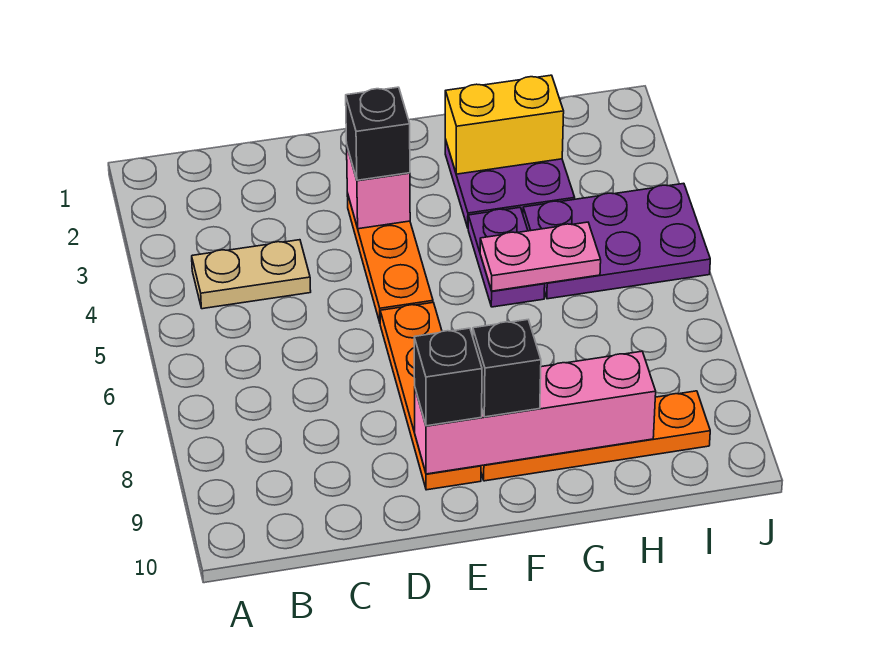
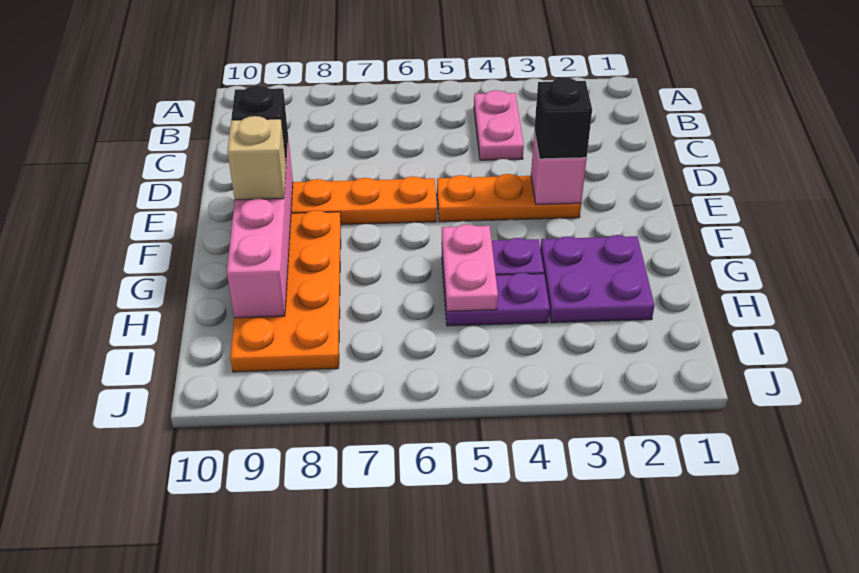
tan plate B4:C4 level 1 -> pink plate B4:C4 level 1
orange plate F9:I9 level 1 -> orange plate F8:I9 level 1
black brick F9 level 3 -> tan brick F9 level 3
yellow brick G2:H2 level 2 -> none
purple plate H4:J5 level 1 -> purple plate H4:H5 level 1

